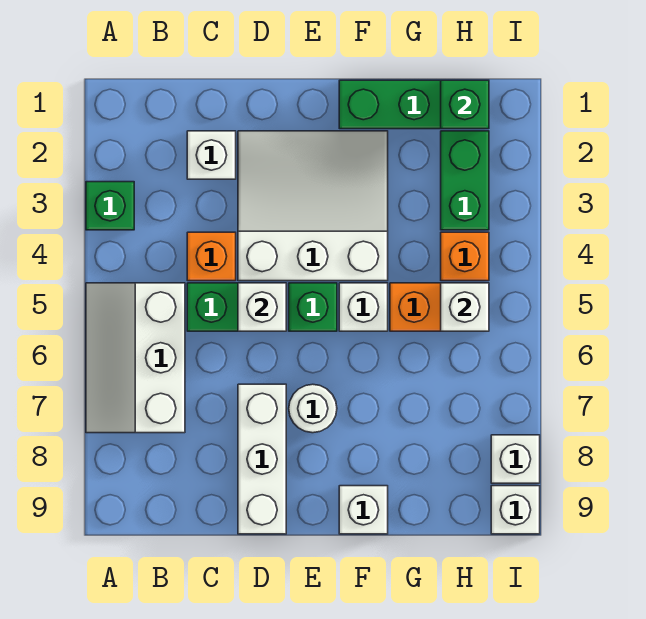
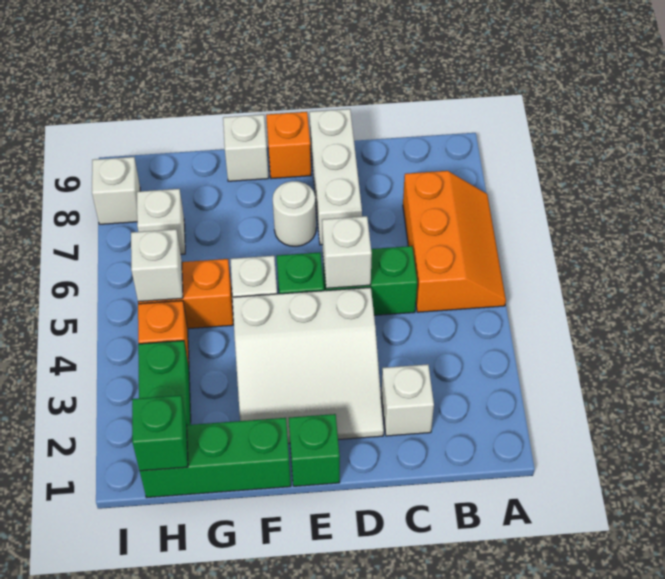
green brick A3 level 1 -> green brick E1 level 1
white slope A5:B7 level 1 top B -> orange slope A5:B7 level 1 top B
orange brick C4 level 1 -> orange brick E9 level 1
white brick I9 level 1 -> white brick H7 level 1

